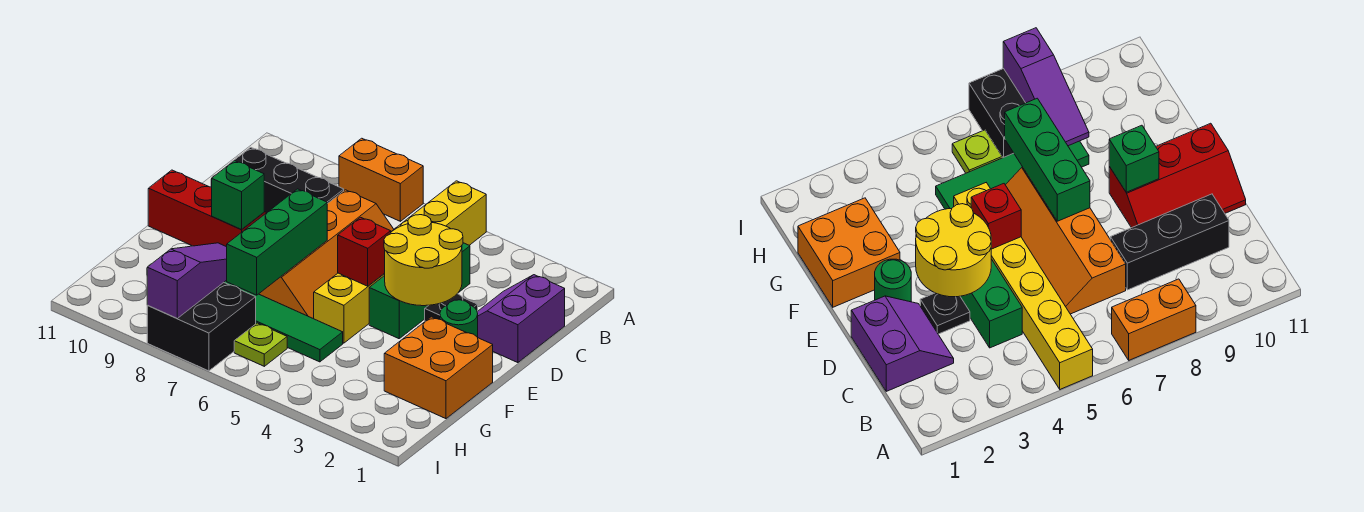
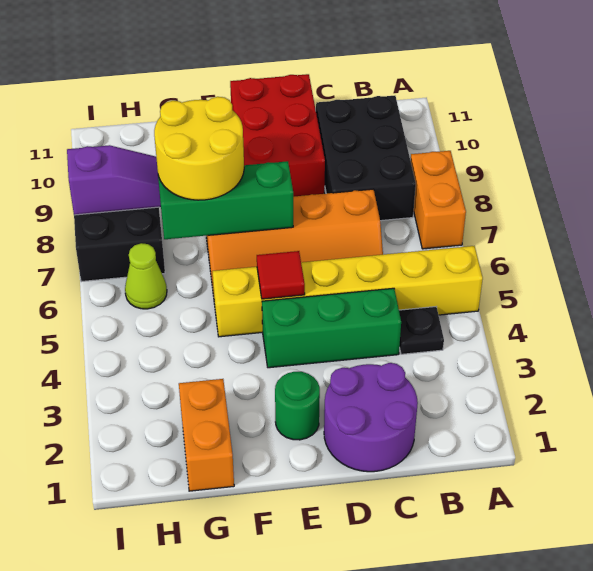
purple slope C1:D2 level 1 top 1 -> purple round brick C1:D2 level 1
black brick C8:C10 level 1 -> black brick B8:C10 level 1
black plate D3 level 1 -> black plate B4 level 1
yellow round brick D3:E4 level 2 -> yellow round brick F7:G8 level 3
red slope D9:E11 level 1 top E -> red brick D9:E11 level 1
red brick E5 level 2 -> red tile E5 level 2
green brick E9 level 2 -> none
orange brick F1:G2 level 1 -> orange brick G1:G2 level 1
green tile G5:G8 level 1 -> none
lime plate H6 level 1 -> lime cone H6 level 1

